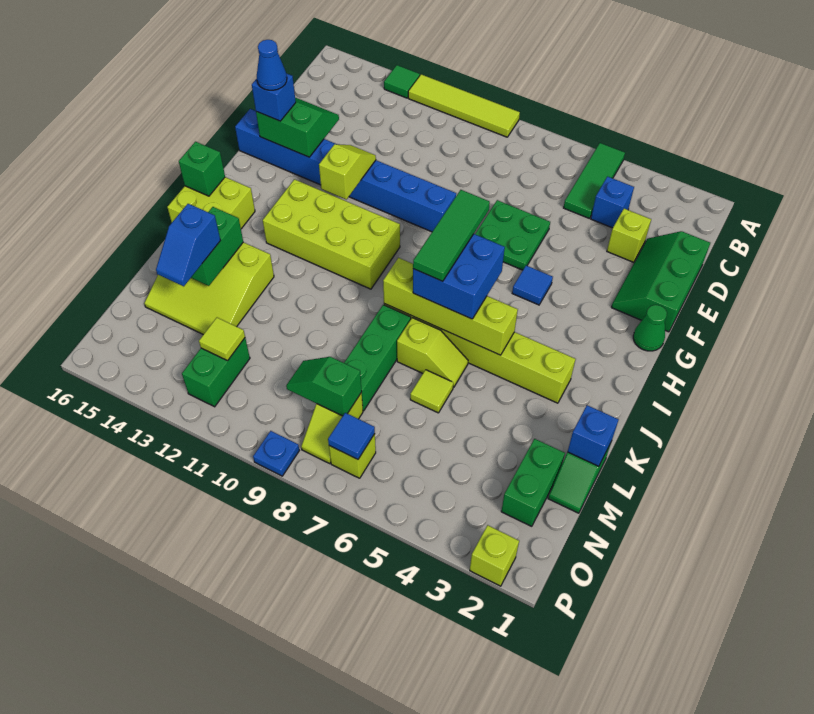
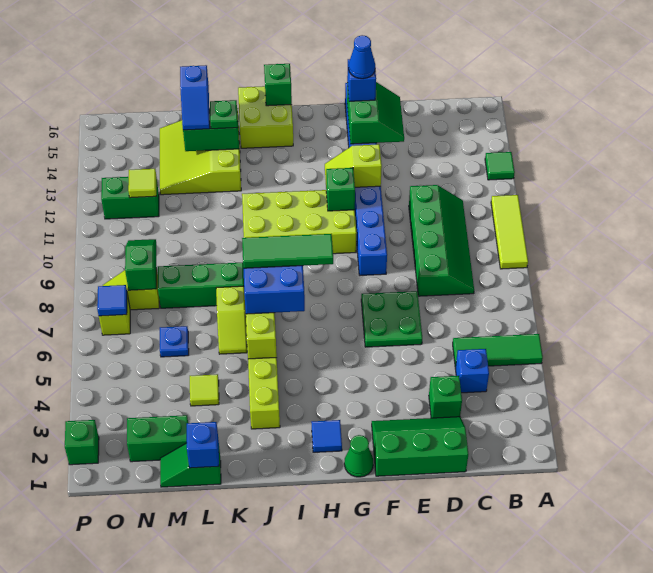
lime tile A9:A12 level 1 -> lime tile A9:A11 level 1
none -> green slope C8:D11 level 1 top D
lime brick D3 level 1 -> green brick D3 level 1
lime slope F12:G12 level 2 top G -> lime slope F12:G12 level 2 top F
blue tile G5 level 1 -> blue tile H2 level 1
none -> green brick G11 level 2
lime brick H10:I13 level 1 -> lime brick G10:J11 level 1
none -> green plate K14 level 3
lime tile L6 level 1 -> lime tile L4 level 1
blue slope L14:M14 level 3 top L -> blue slope L14:L15 level 3 top 15
lime brick P2 level 1 -> green brick P2 level 1
blue plate P9 level 1 -> blue plate M6 level 1

